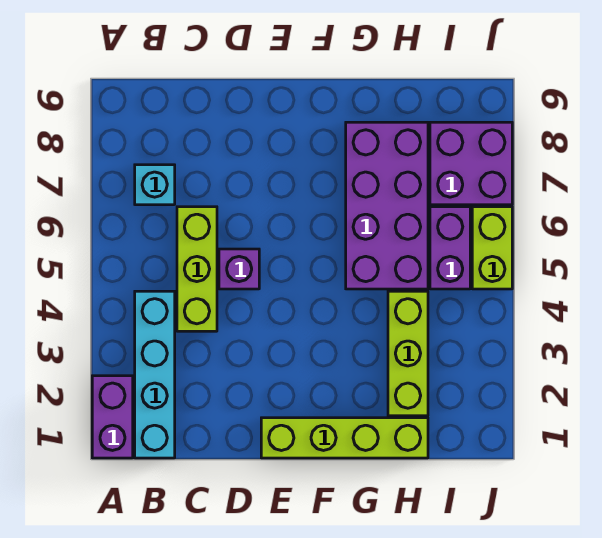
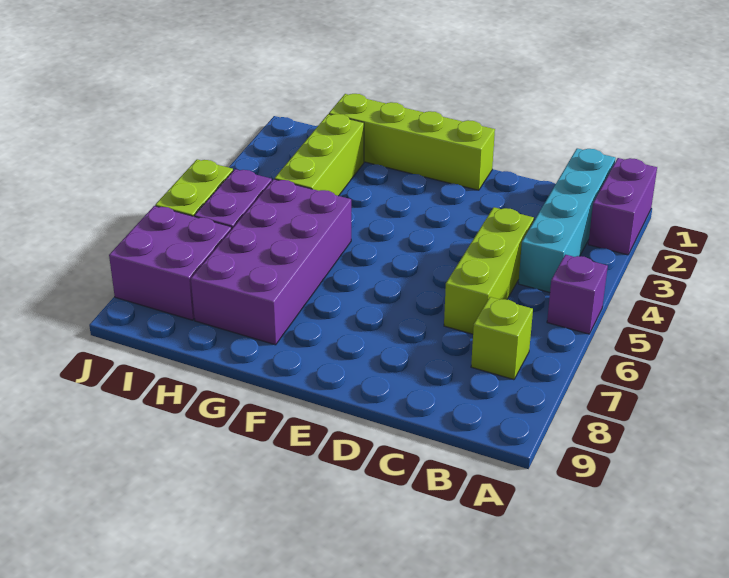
cyan brick B7 level 1 -> lime brick B7 level 1
purple brick D5 level 1 -> purple brick A5 level 1

